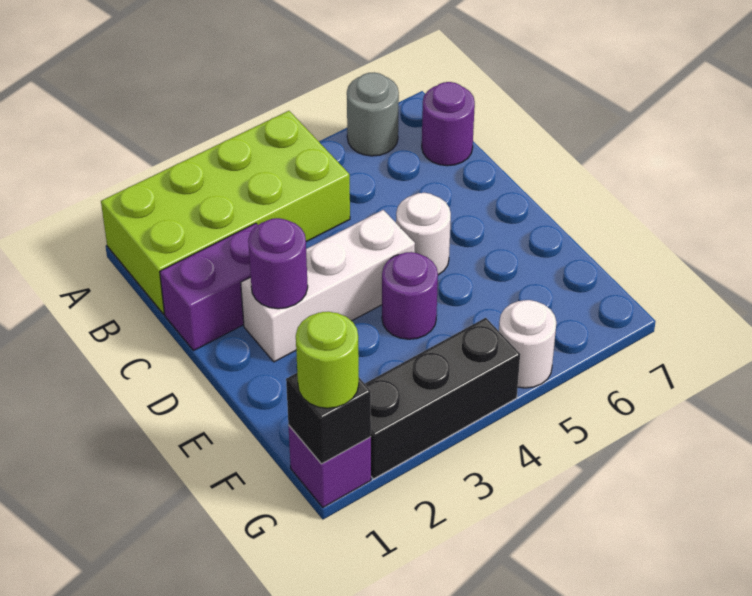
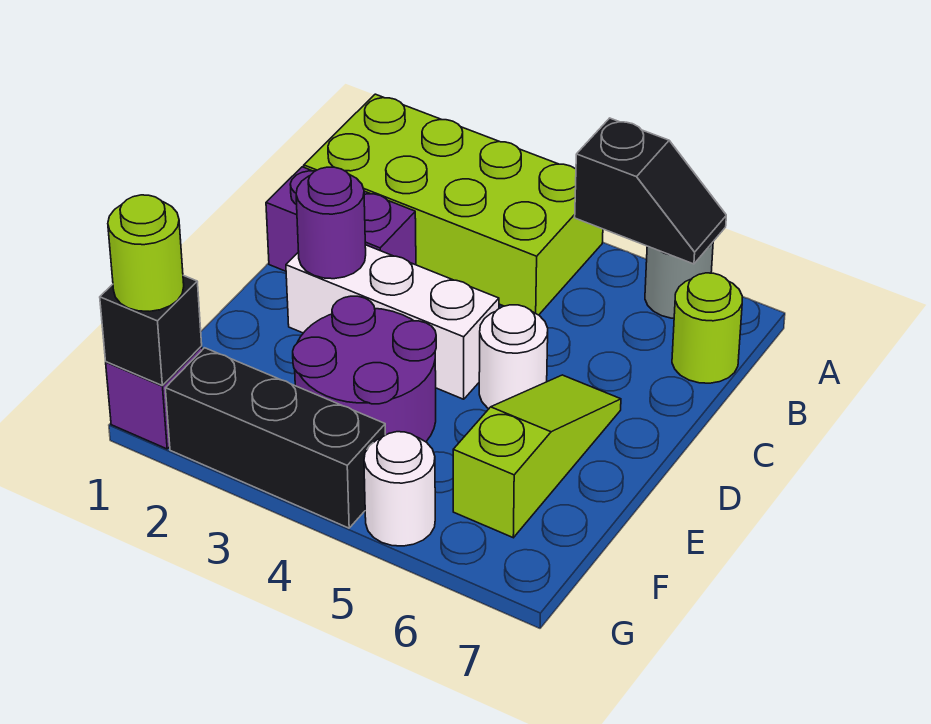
none -> black slope A5:A6 level 2 top 5
purple round brick B7 level 1 -> lime round brick B7 level 1
none -> lime slope D6:F6 level 1 top F
purple round brick E4 level 1 -> purple round brick E3:F4 level 1

